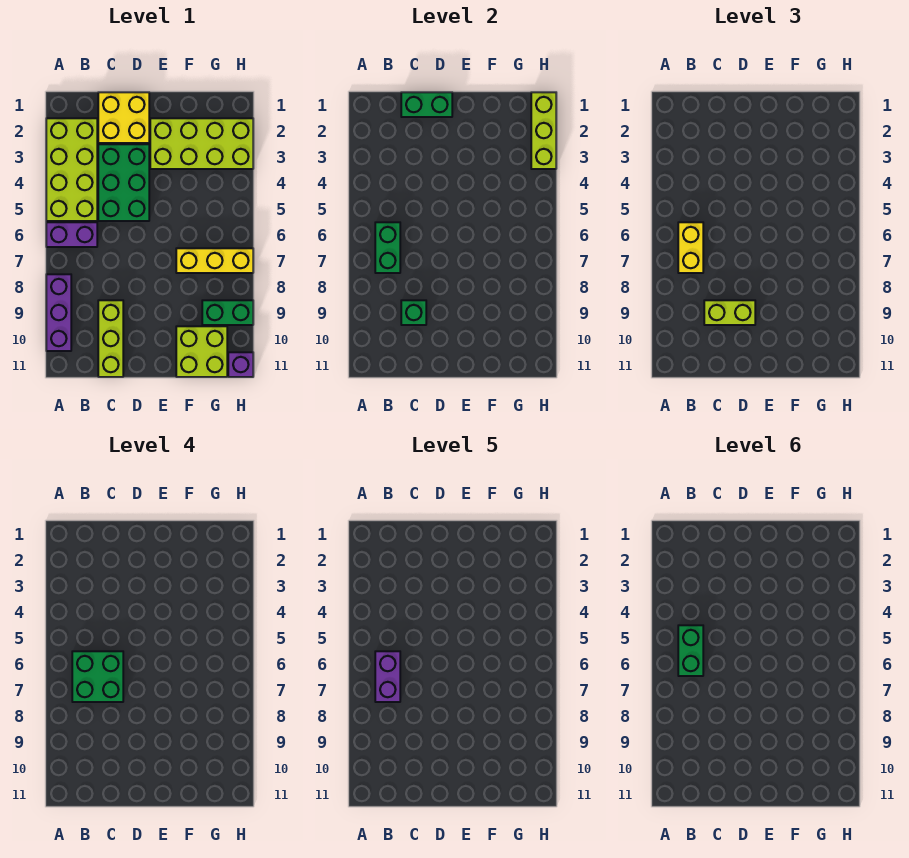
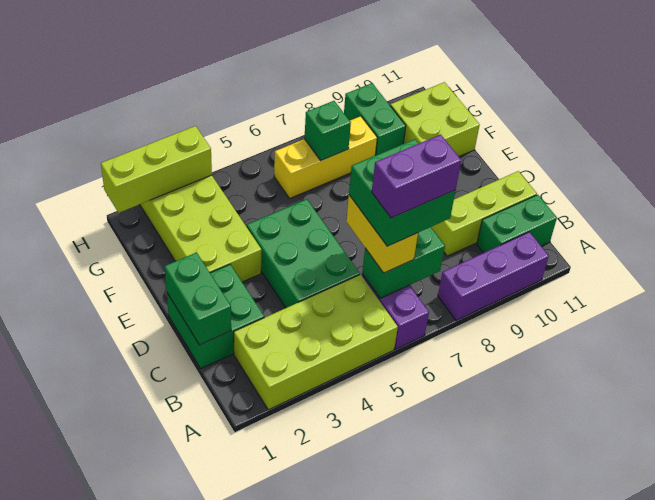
green brick B5:B6 level 6 -> green brick B10:B11 level 1
yellow brick B6:B7 level 3 -> yellow brick B6:C6 level 3
yellow brick C1:D2 level 1 -> green brick C1:D2 level 1
green brick C3:D5 level 1 -> green brick C4:E5 level 1
green brick C9 level 2 -> green brick G7 level 2
lime brick C9:D9 level 3 -> none
yellow brick F7:H7 level 1 -> yellow brick G6:G8 level 1
purple brick H11 level 1 -> none

